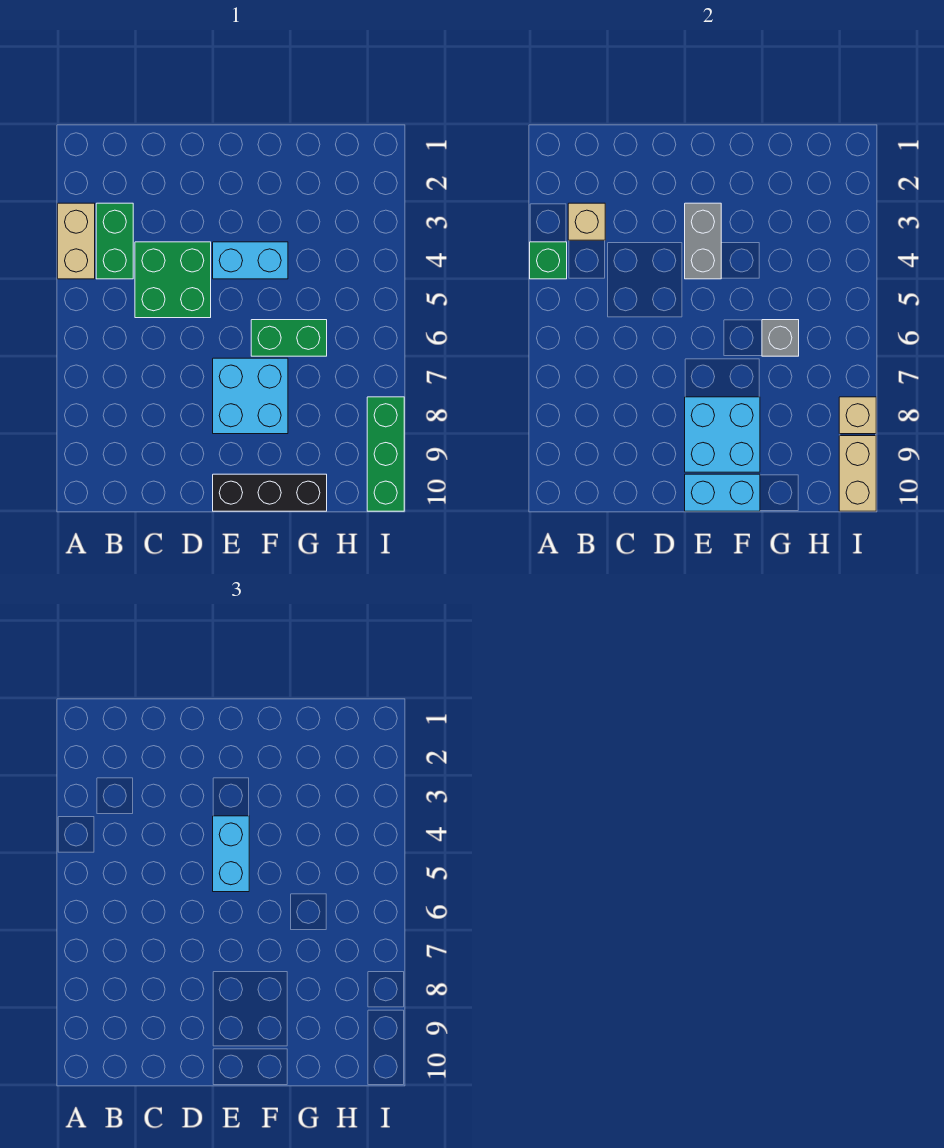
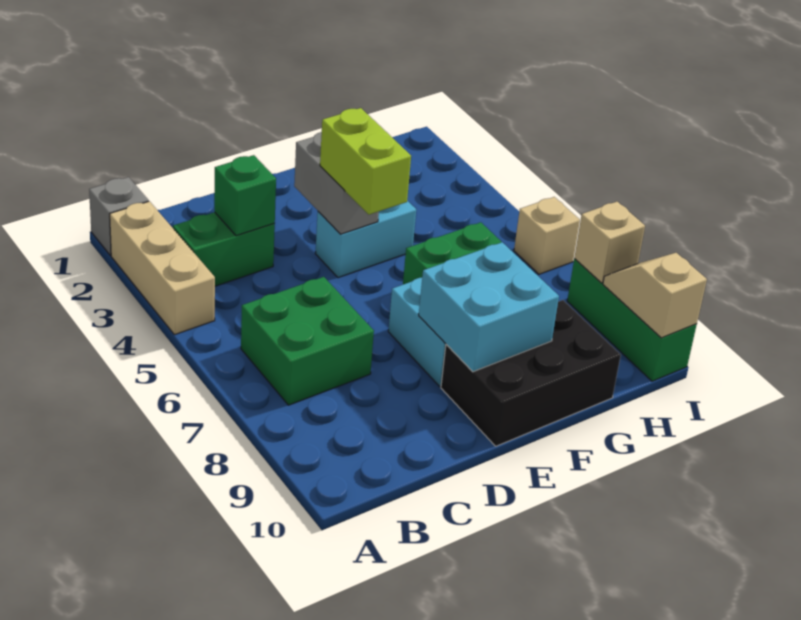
tan brick A3:A4 level 1 -> tan brick A2:A4 level 1
green brick A4 level 2 -> green brick C3 level 2
green brick B3:B4 level 1 -> green brick B3:C3 level 1
tan brick B3 level 2 -> tan brick I6 level 1
green brick C4:D5 level 1 -> green brick B6:C7 level 1
cyan brick E4:E5 level 3 -> lime brick E4:E5 level 3
black brick E10:G10 level 1 -> black brick E9:G10 level 1
cyan brick E10:F10 level 2 -> none
grey brick G6 level 2 -> grey brick A1 level 1
tan brick I9:I10 level 2 -> tan slope I9:I10 level 2 top 10

